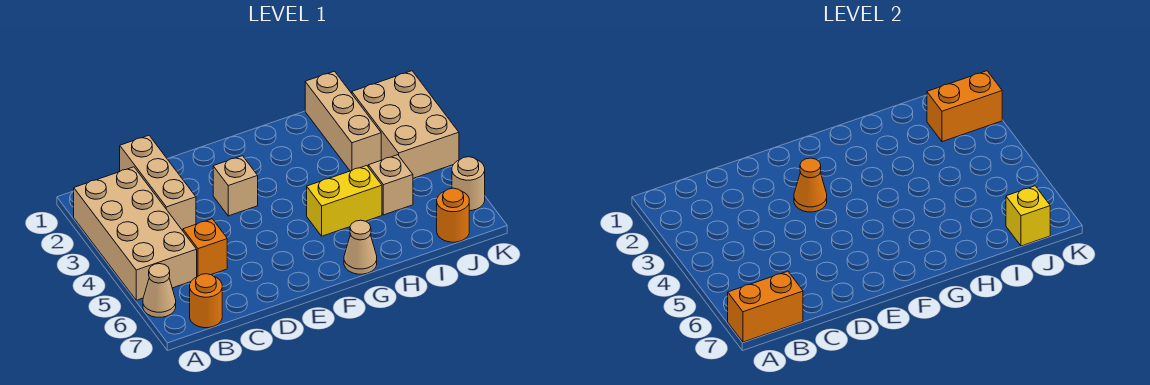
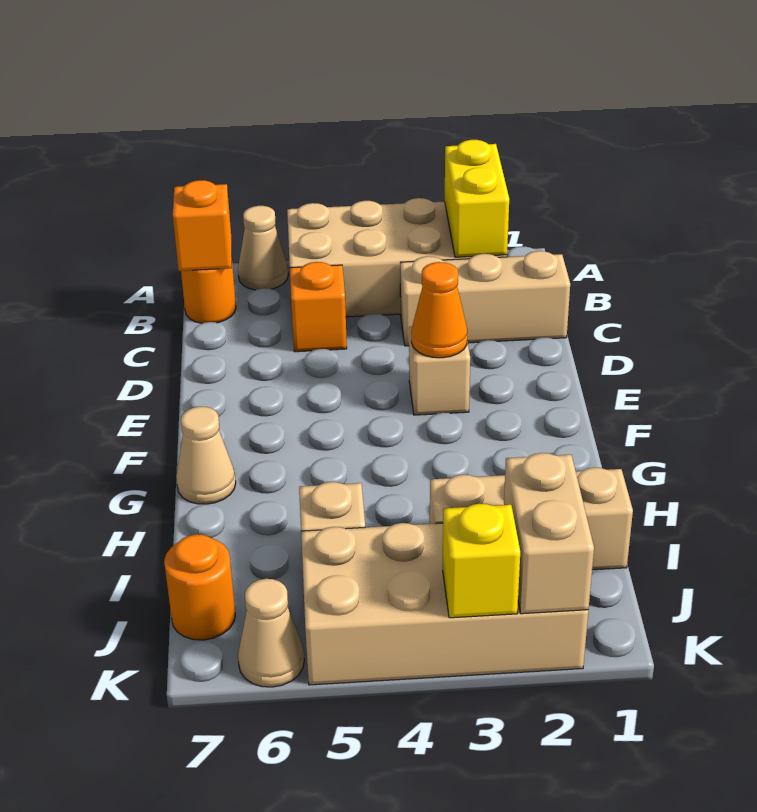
orange brick A7:B7 level 2 -> orange brick B7 level 2
yellow brick G5:H5 level 1 -> yellow brick A2:B2 level 2
tan brick J2:K4 level 1 -> tan brick J2:K5 level 1
orange brick J2:K2 level 2 -> tan brick J2:K2 level 2
yellow brick J7 level 2 -> yellow brick K3 level 2
tan round brick K6 level 1 -> tan cone K6 level 1

